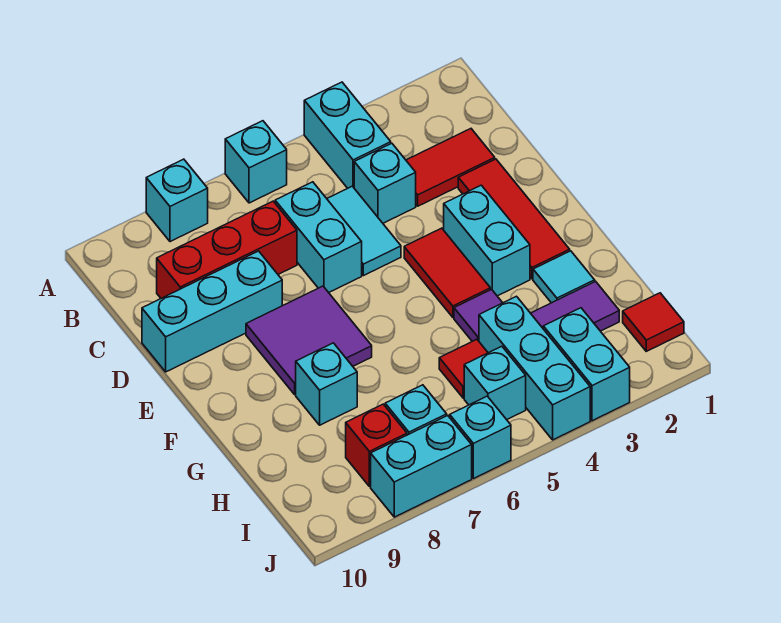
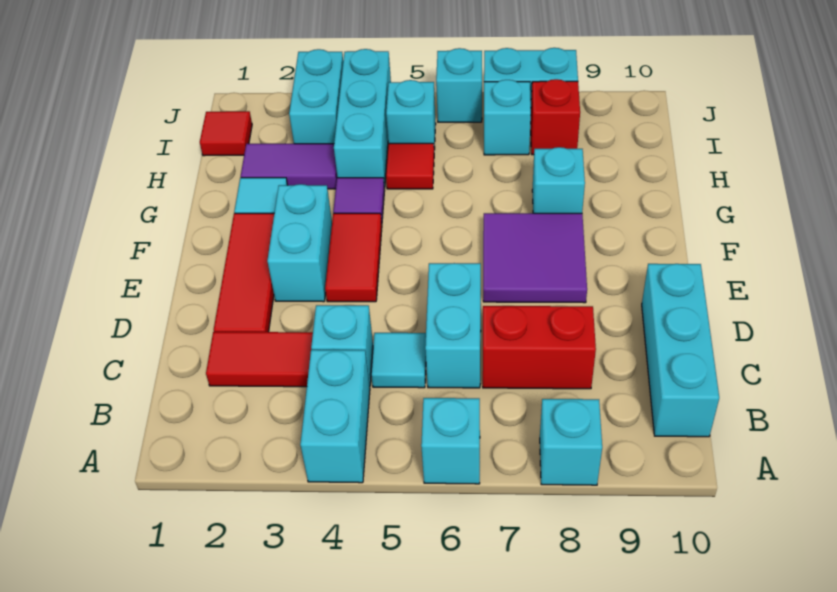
cyan tile C5:D5 level 1 -> cyan tile C5 level 1
red brick C7:C9 level 1 -> red brick C7:C8 level 1
cyan brick D8:D10 level 1 -> cyan brick B10:D10 level 1

